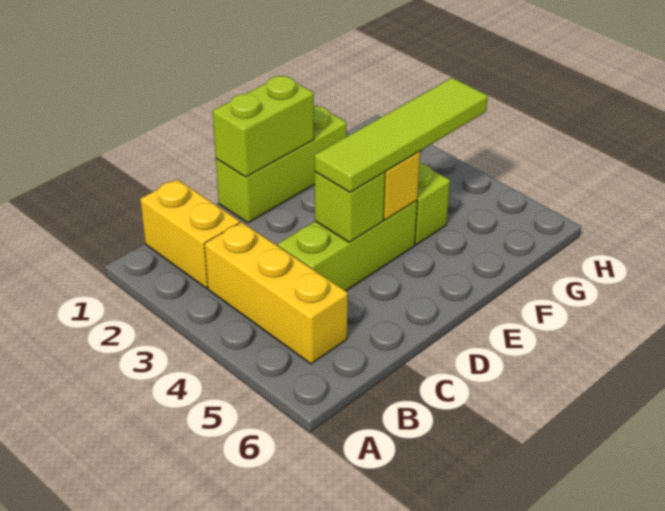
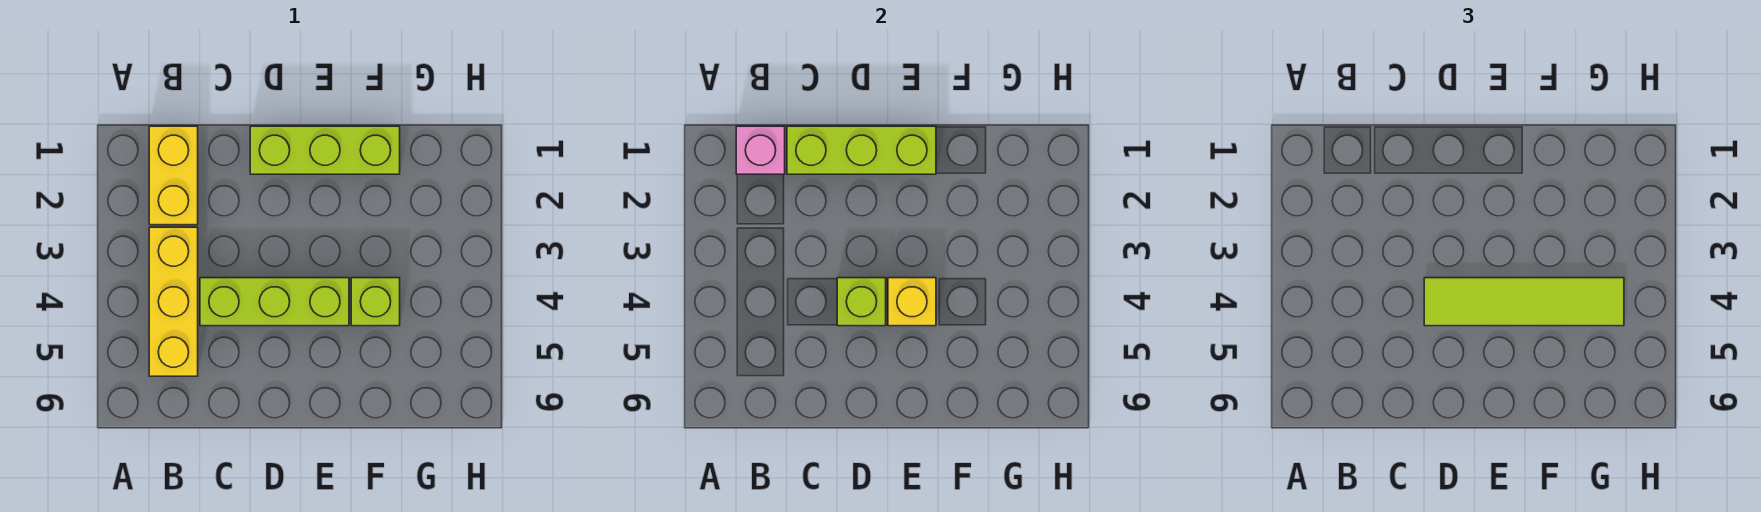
none -> pink brick B1 level 2
lime brick D1:E1 level 2 -> lime brick C1:E1 level 2

